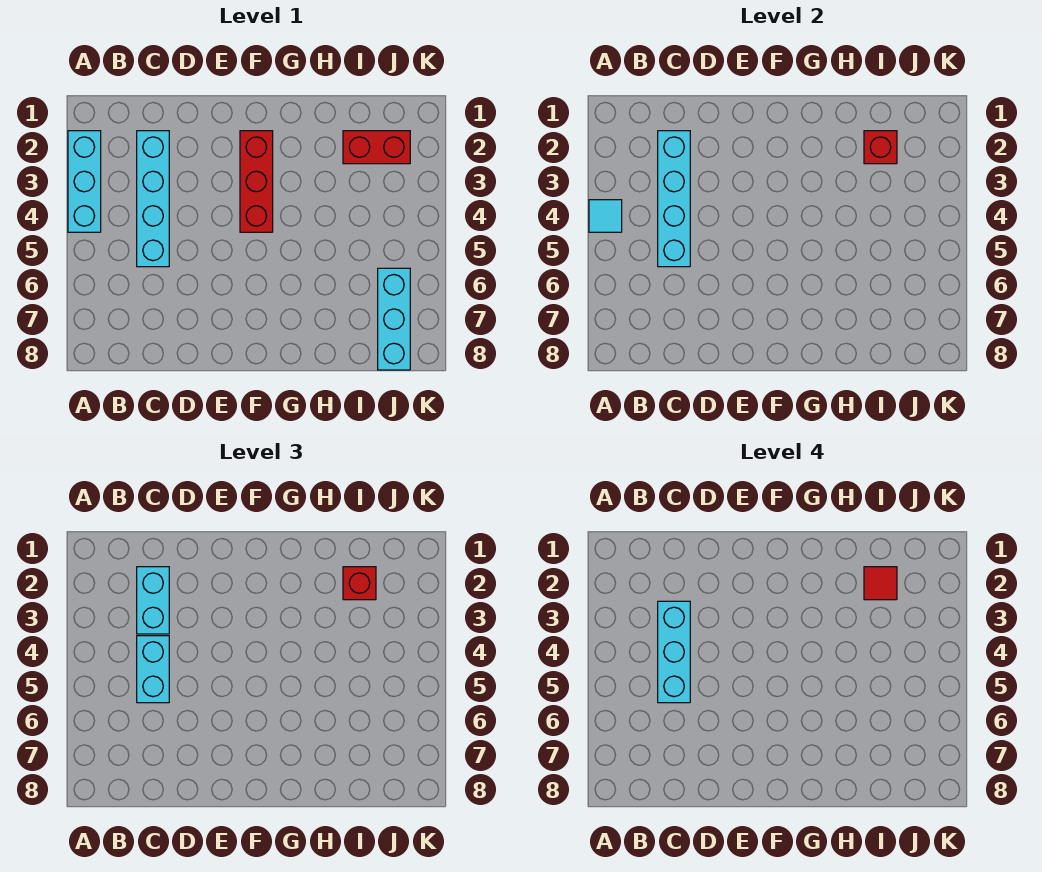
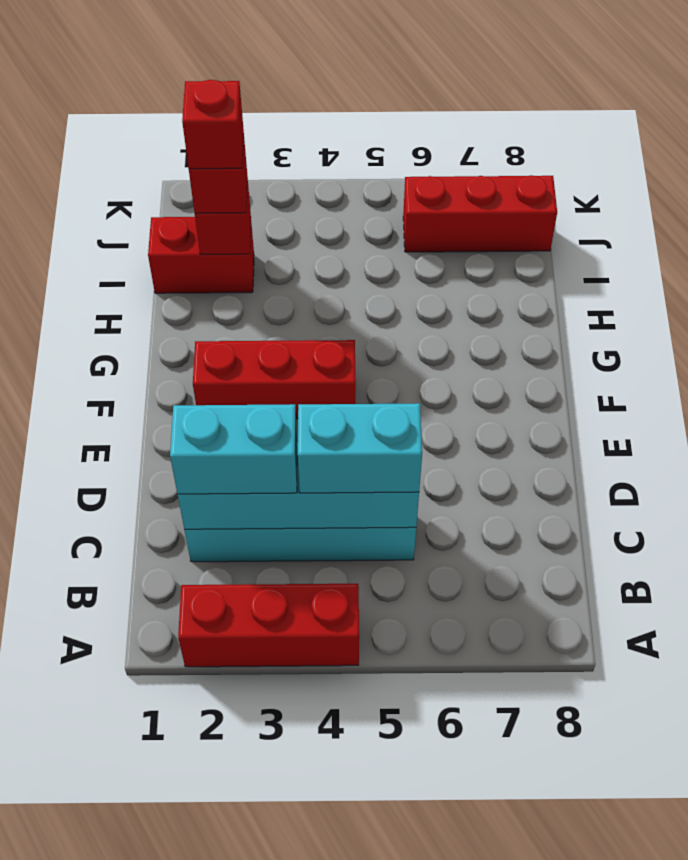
cyan brick A2:A4 level 1 -> red brick A2:A4 level 1
cyan tile A4 level 2 -> none
cyan brick C3:C5 level 4 -> none
red brick I2:J2 level 1 -> red brick I1:I2 level 1
red tile I2 level 4 -> red brick I2 level 4
cyan brick J6:J8 level 1 -> red brick J6:J8 level 1

